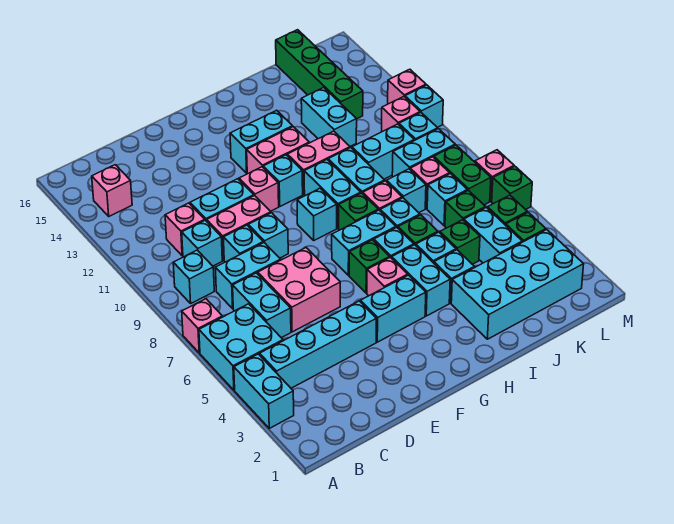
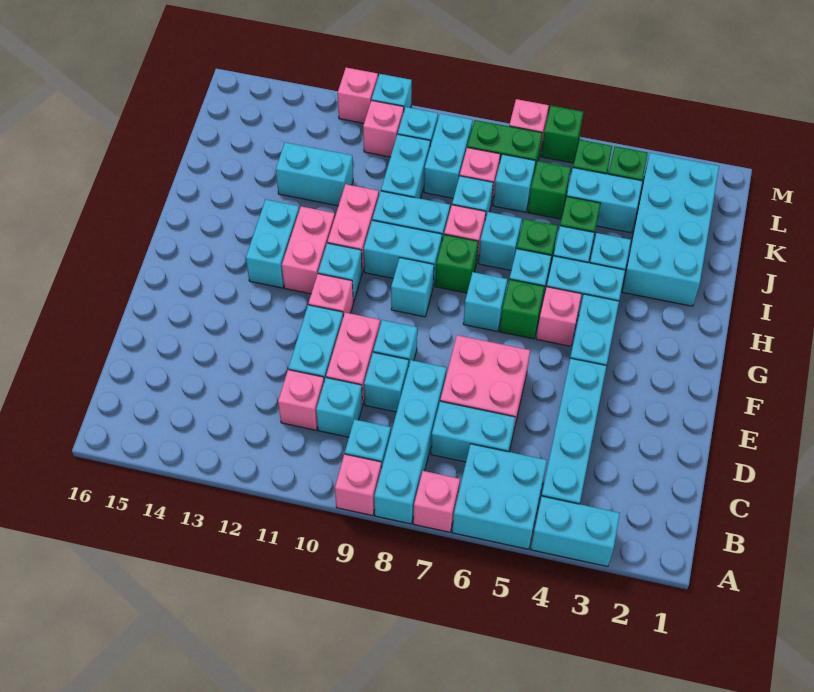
pink brick B14 level 1 -> pink brick A9 level 1
cyan brick C8:D8 level 1 -> cyan brick A8:D8 level 1
cyan brick G7:H7 level 1 -> cyan brick G7 level 1
green brick K13:K16 level 1 -> none

